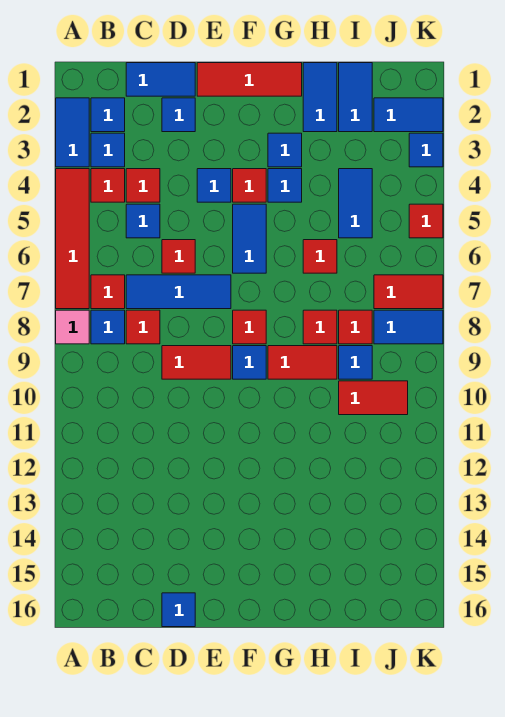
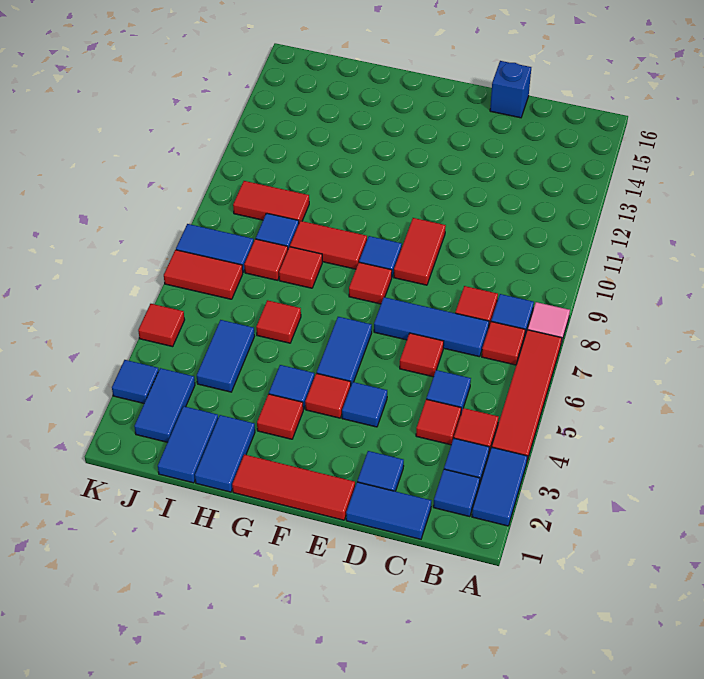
red tile D9:E9 level 1 -> red tile E9:E10 level 1
blue tile D16 level 1 -> blue brick D16 level 1
blue tile G3 level 1 -> red tile G3 level 1
blue tile J2:K2 level 1 -> blue tile J2:J3 level 1

